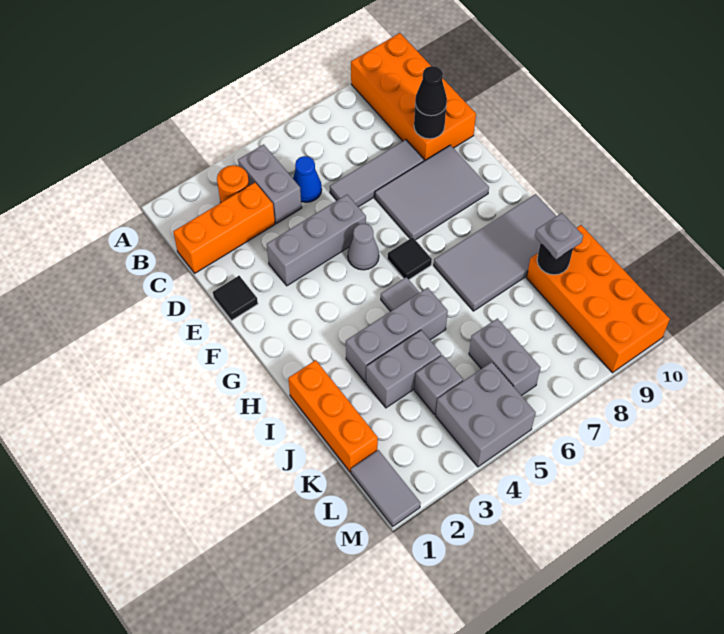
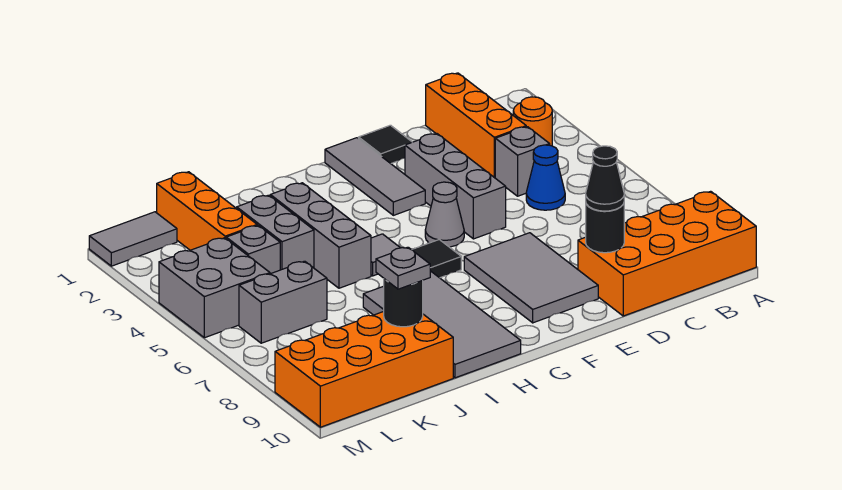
grey brick B4:C4 level 1 -> grey brick C4 level 1
grey tile D6:D8 level 1 -> grey tile F1:F3 level 1
orange brick I1:K1 level 1 -> orange brick K1:K3 level 1

